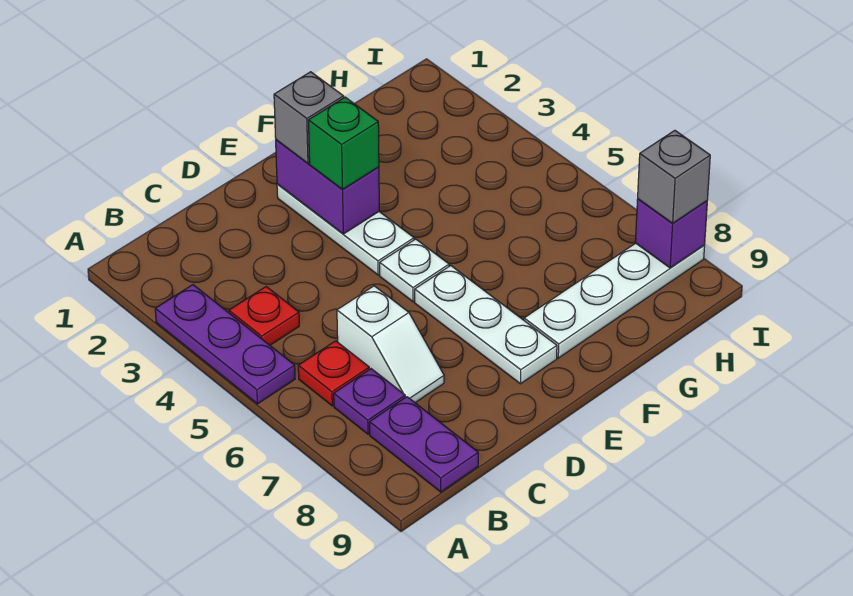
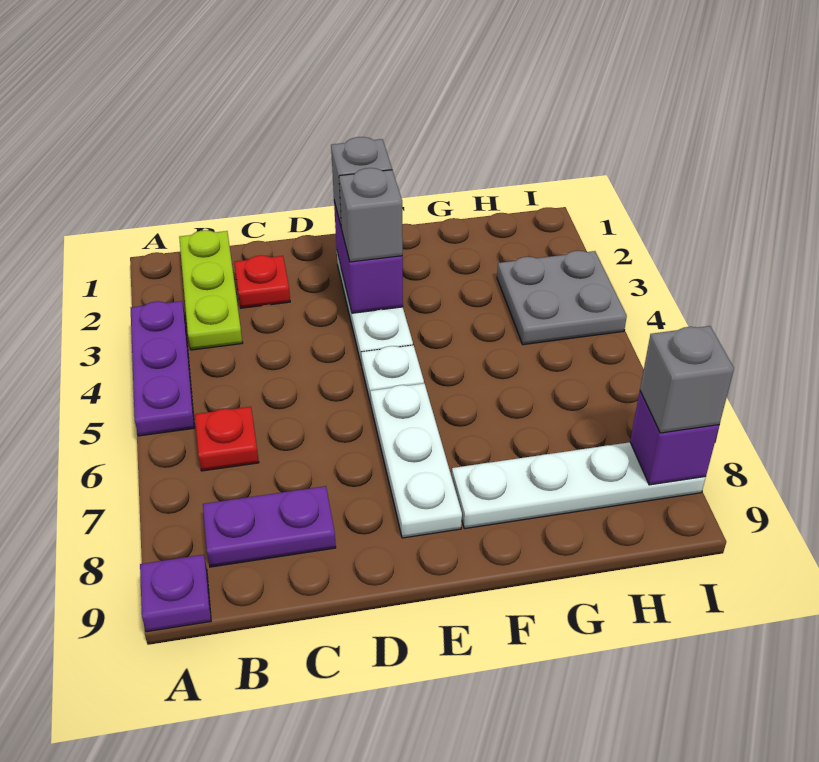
none -> lime plate B1:B3 level 1
red plate B4 level 1 -> red plate C2 level 1
purple plate B7 level 1 -> purple plate A9 level 1
purple plate B8:B9 level 1 -> purple plate B8:C8 level 1
white slope C6:C7 level 1 top 6 -> none
green brick E3 level 3 -> grey brick E3 level 3
none -> grey plate H3:I4 level 1

